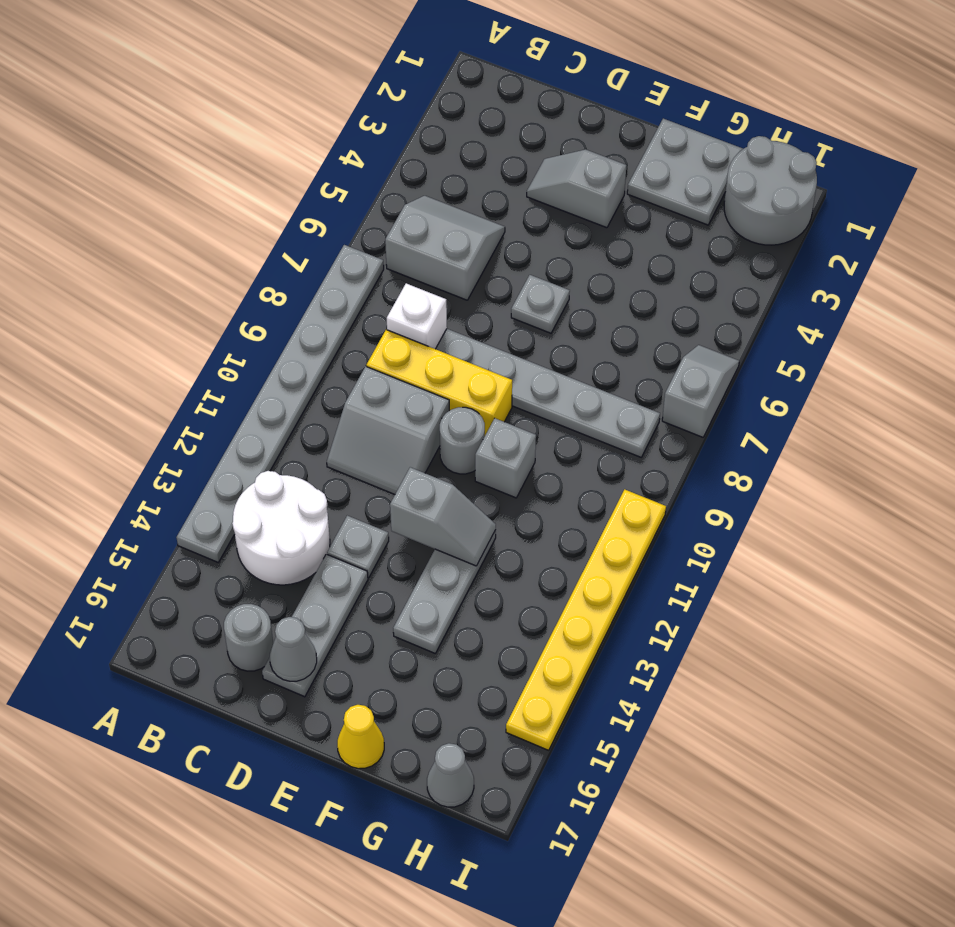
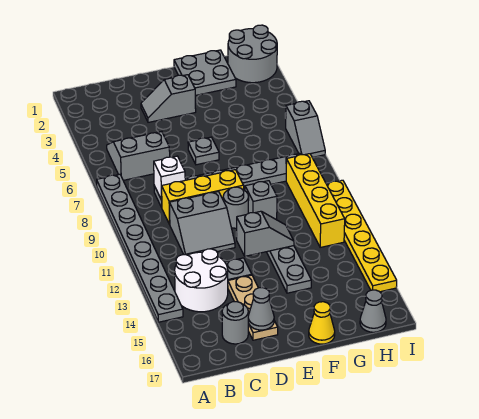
grey plate D14:D16 level 1 -> tan plate D14:D16 level 1
none -> yellow brick H9:H12 level 1
grey slope I6:I7 level 1 top 7 -> grey slope I6:I7 level 1 top 6

